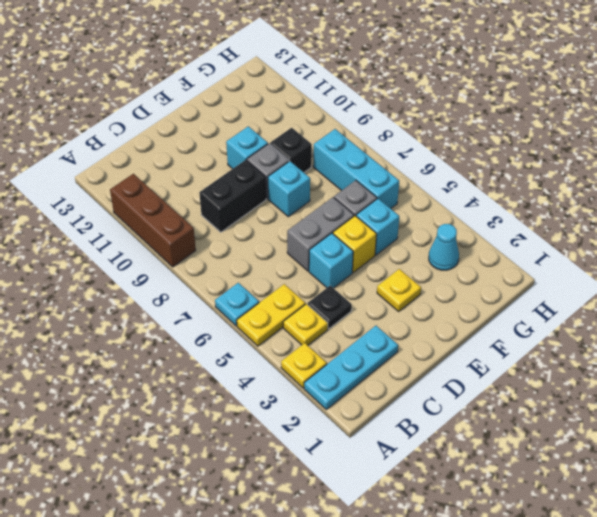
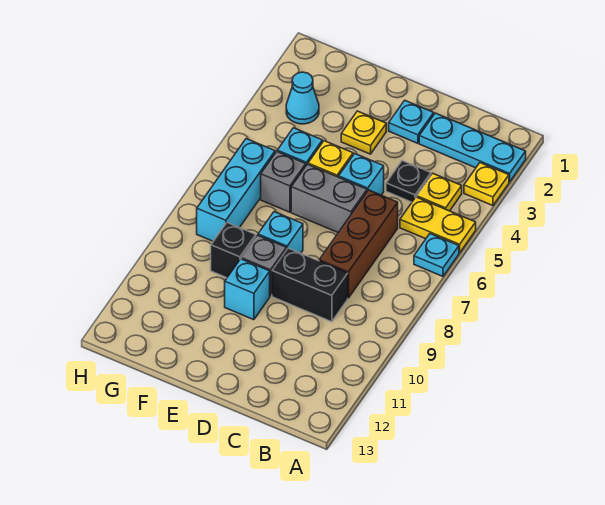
brown brick A9:A11 level 1 -> brown brick C6:C8 level 1
none -> cyan plate D2 level 1

